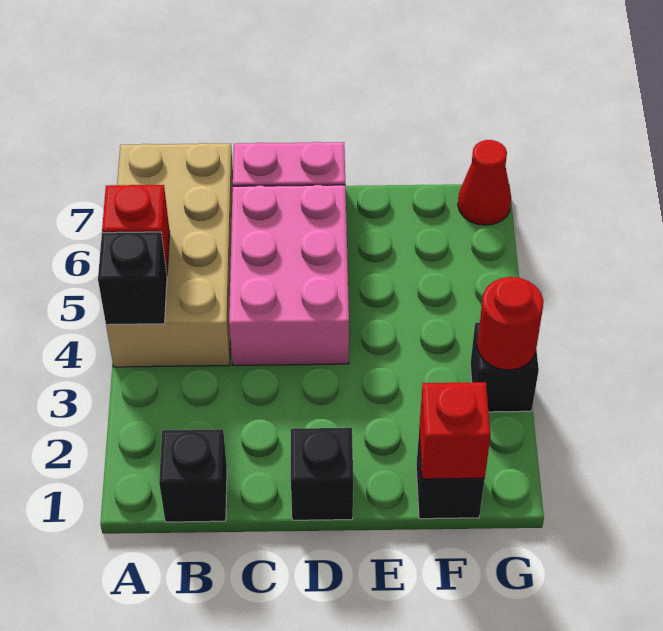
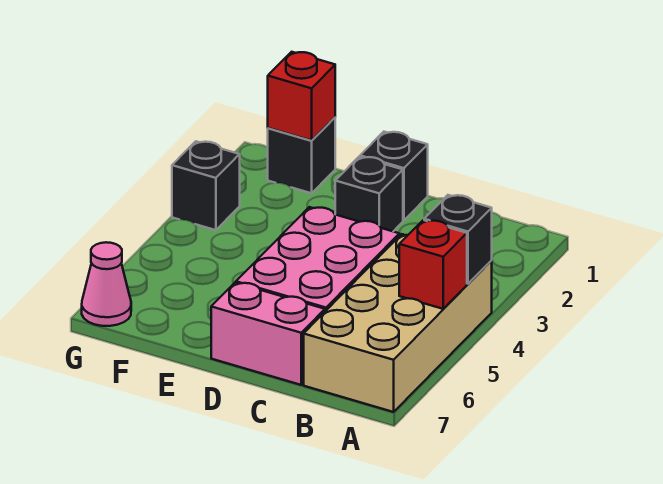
black brick B1 level 1 -> black brick D2 level 1
red round brick G3 level 2 -> none
red cone G7 level 1 -> pink cone G7 level 1

